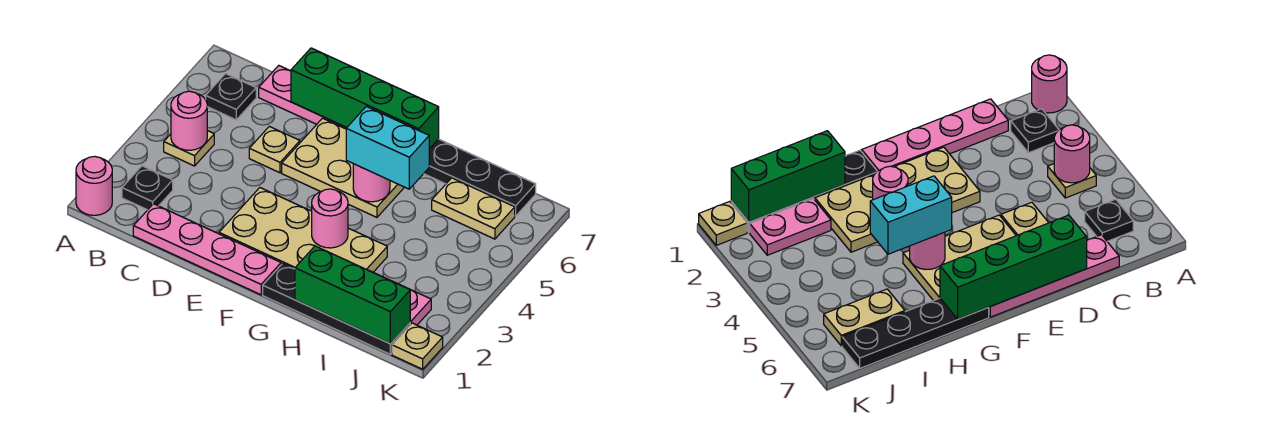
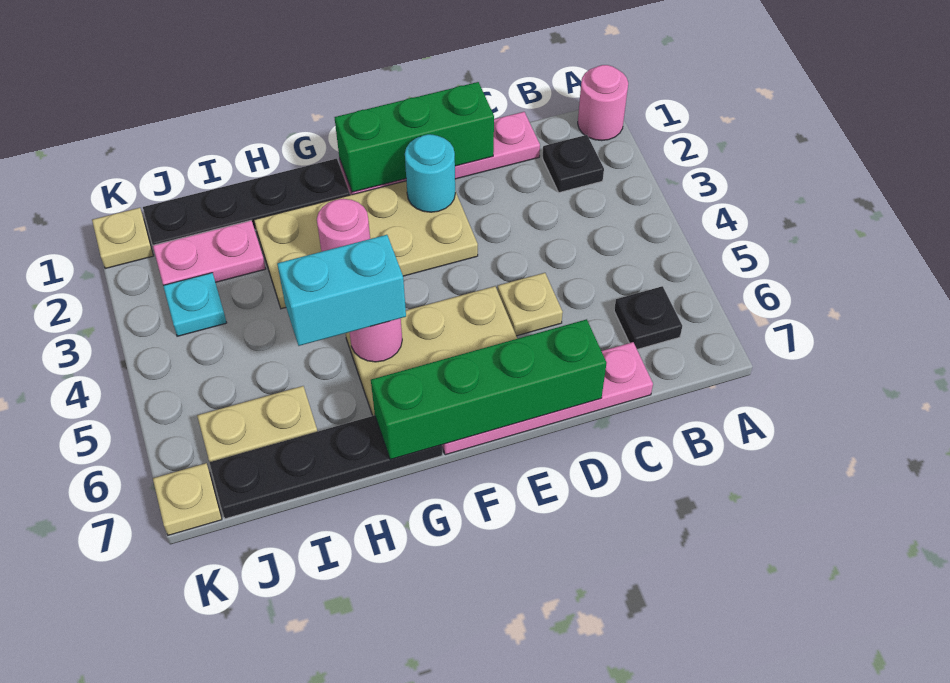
tan plate B4 level 1 -> tan plate K7 level 1
pink round brick B4 level 2 -> none
none -> cyan round brick E2 level 2
green brick H1:J1 level 2 -> green brick D1:F1 level 2
none -> cyan plate J3 level 1

